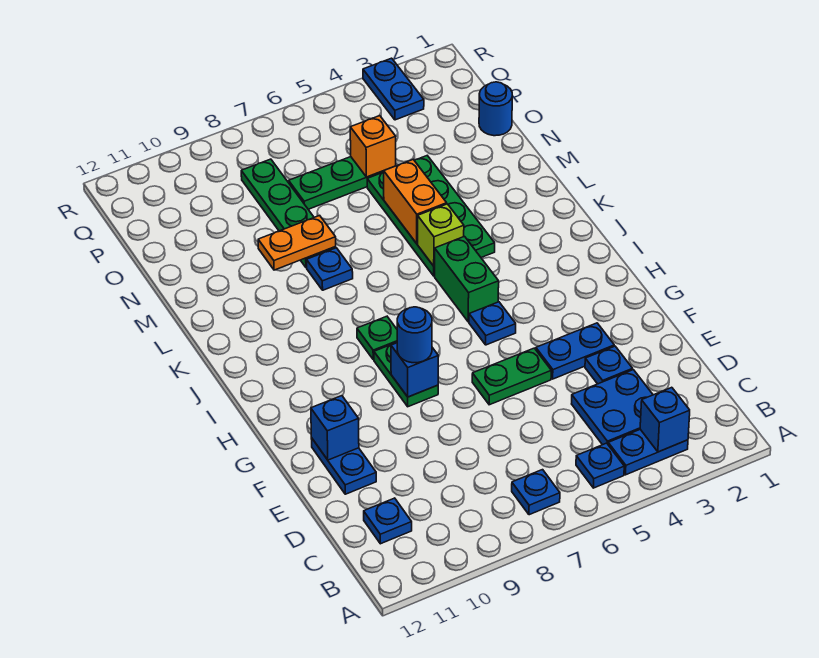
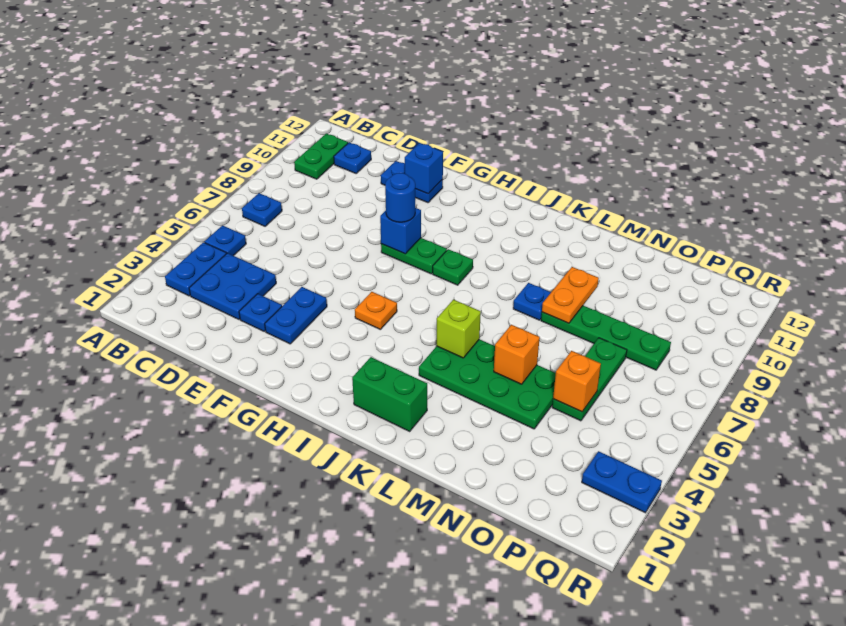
blue brick B3 level 2 -> none
green plate F5:F6 level 1 -> green plate B10:B11 level 1
blue plate H5 level 1 -> orange plate H5 level 1
green brick I5:J5 level 1 -> green brick J2:K2 level 1
orange brick L5:M5 level 2 -> orange brick M5 level 2
blue round brick O1 level 1 -> none

